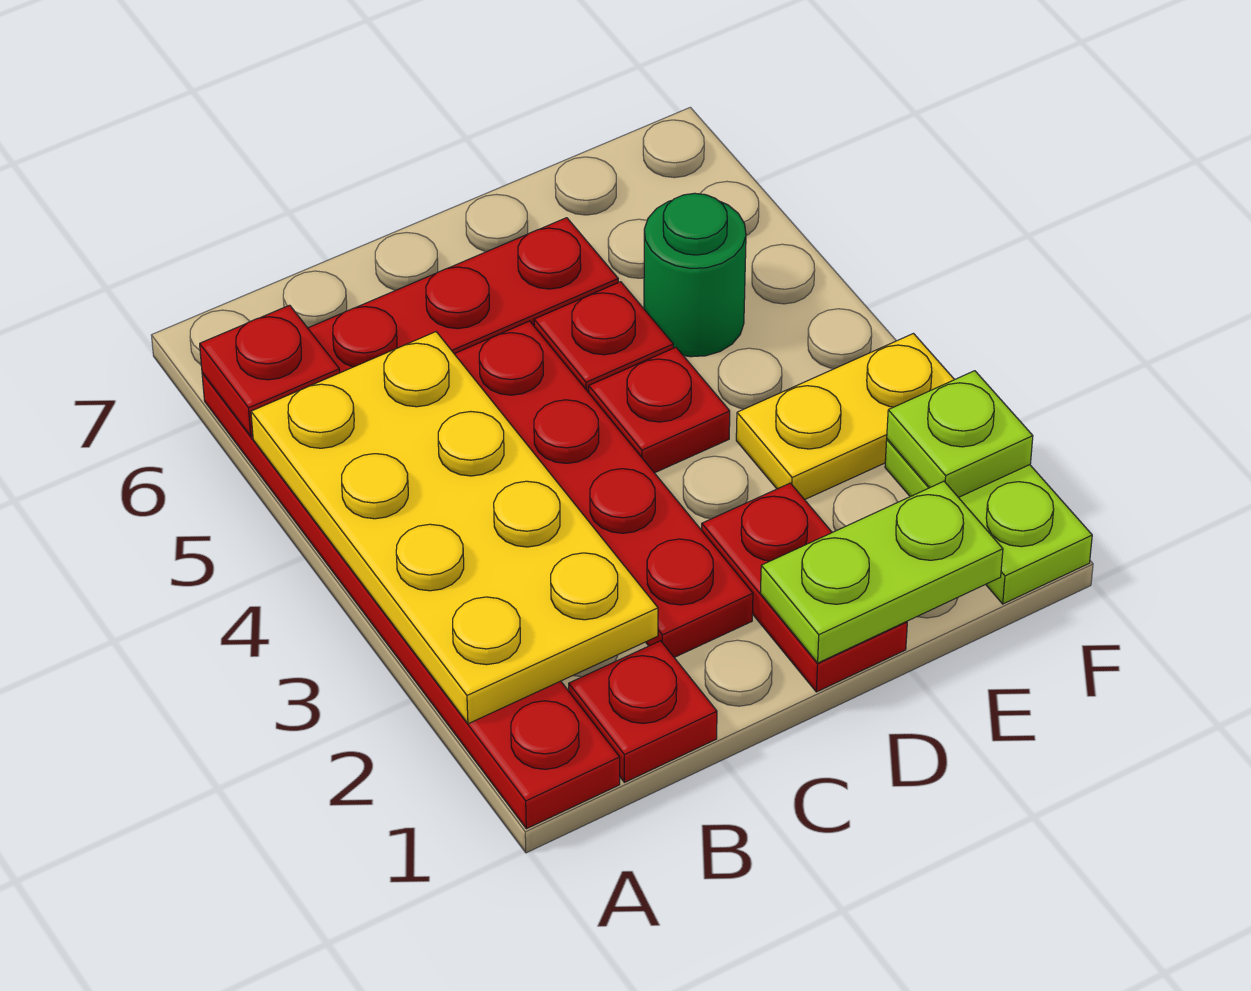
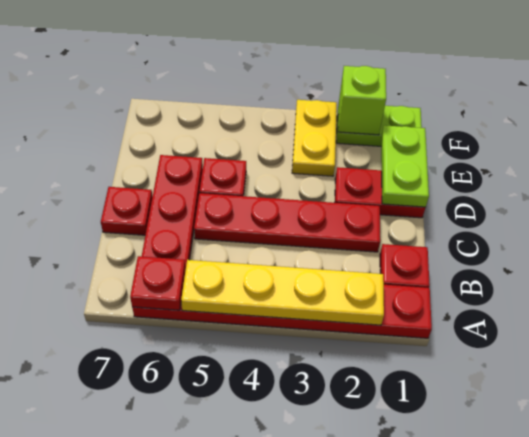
yellow plate A2:B5 level 2 -> yellow plate A2:A5 level 2
red plate D4 level 1 -> red plate C7 level 1
green round brick E5 level 1 -> none
lime plate F2 level 2 -> lime brick F2 level 2

